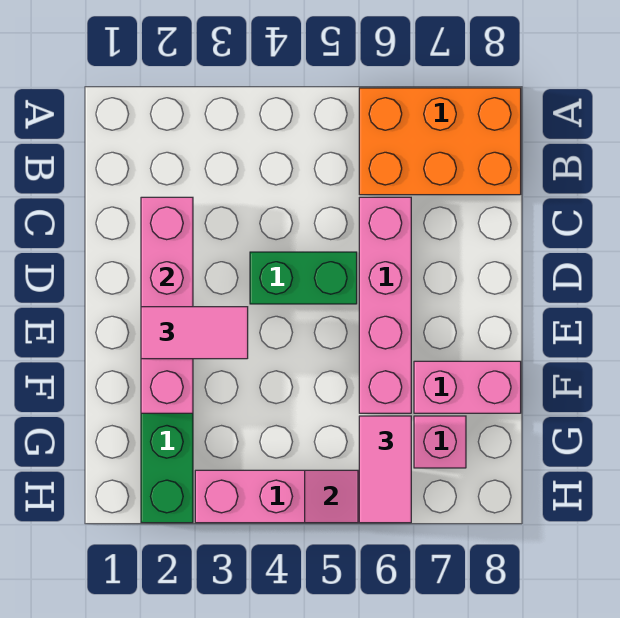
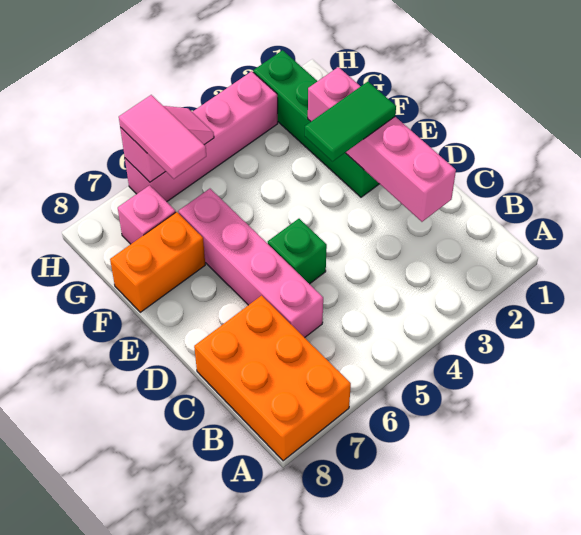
orange brick A6:B8 level 1 -> orange brick A7:C8 level 1
green brick D4:D5 level 1 -> green brick D5 level 1
pink tile E2:E3 level 3 -> green tile E2:E3 level 3
pink brick F7:F8 level 1 -> orange brick F7:F8 level 1

